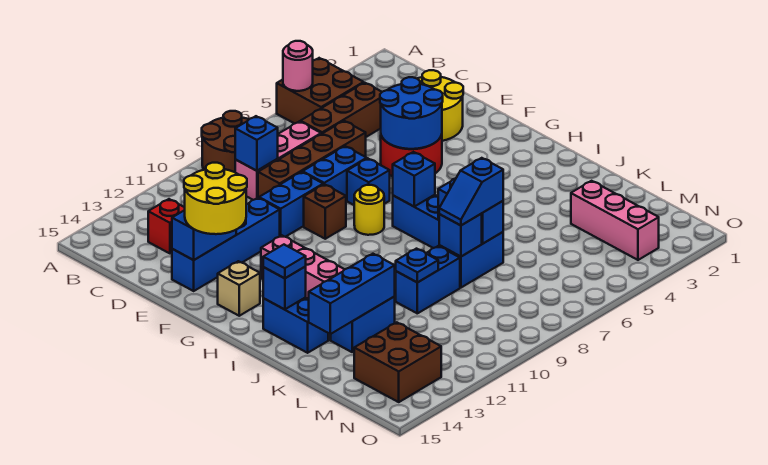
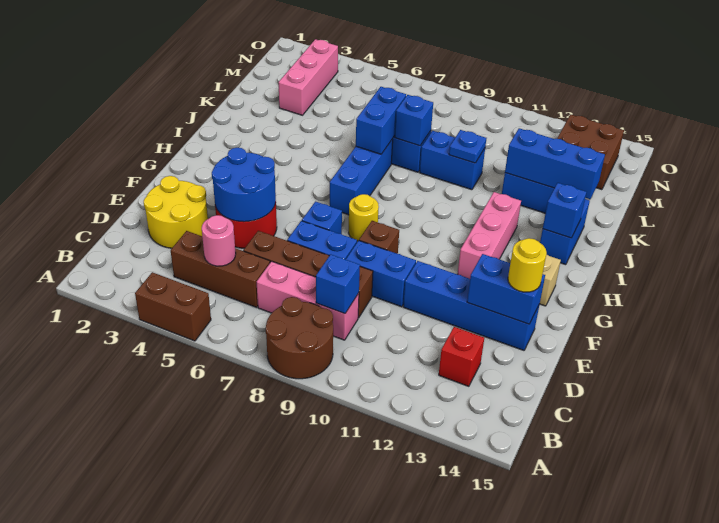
brown brick A4:B5 level 1 -> brown brick A4:A5 level 1
pink round brick A5 level 2 -> pink round brick C5 level 2
yellow round brick E13:F14 level 3 -> yellow round brick E14 level 3
blue brick H7 level 2 -> none
blue tile I14 level 3 -> none
blue slope K7:K8 level 3 top 7 -> none

